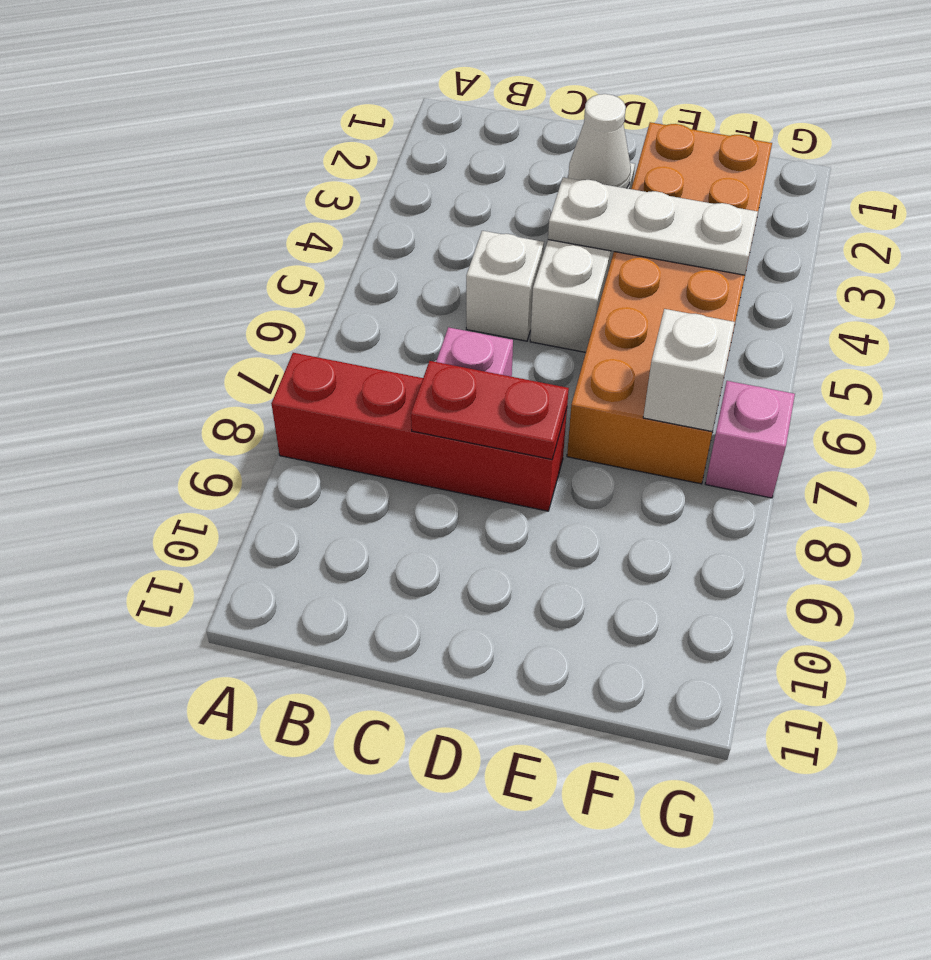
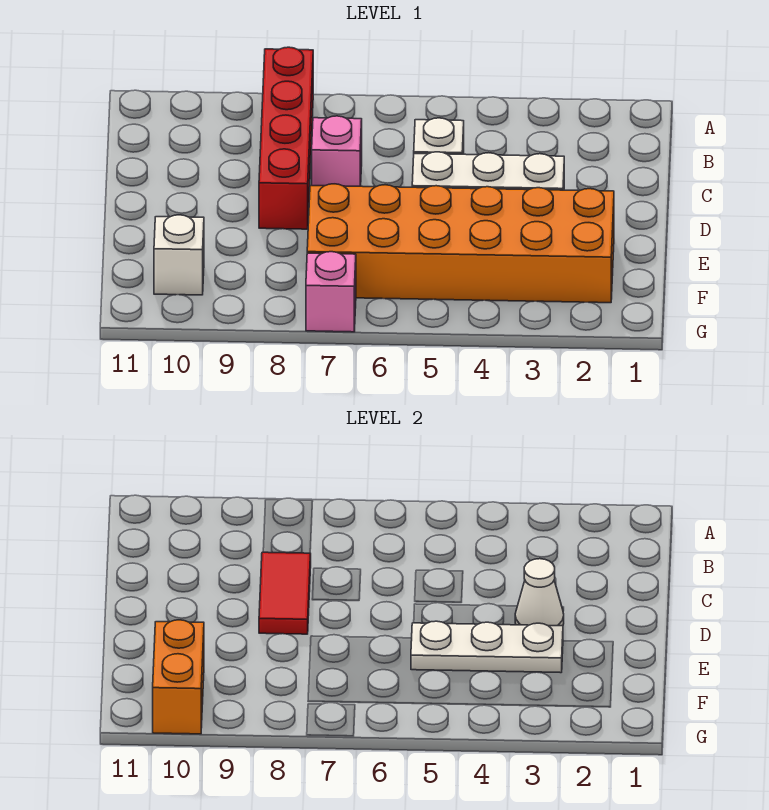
red plate C8:D8 level 2 -> red tile C8:D8 level 2
white plate D4:F4 level 2 -> white plate E3:E5 level 2
white brick F7 level 2 -> white brick F10 level 1
none -> orange brick F10:G10 level 2

